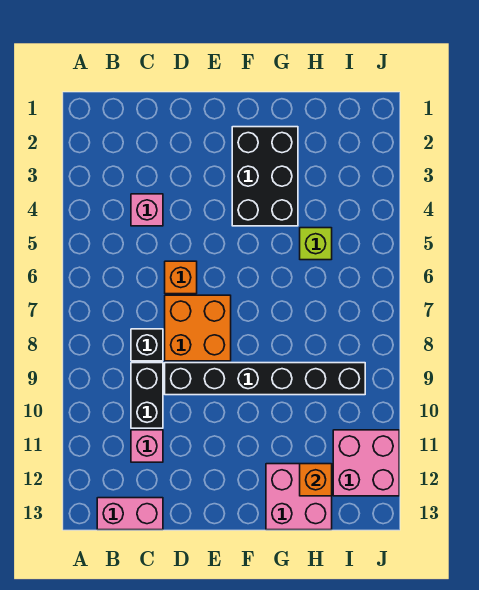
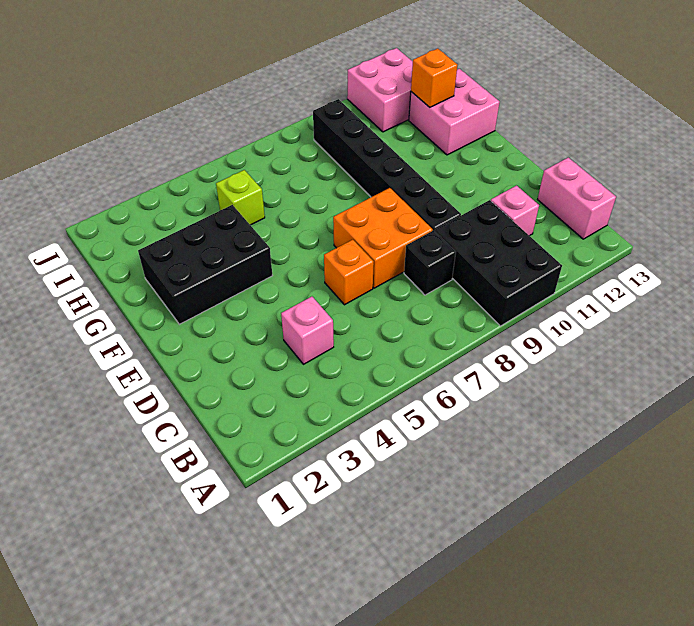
black brick C9:C10 level 1 -> black brick A9:C10 level 1

